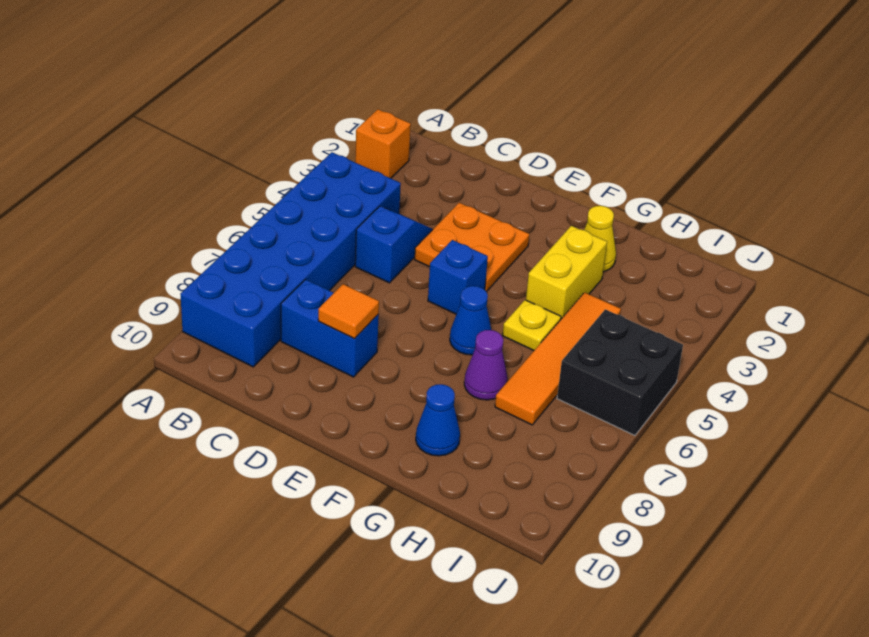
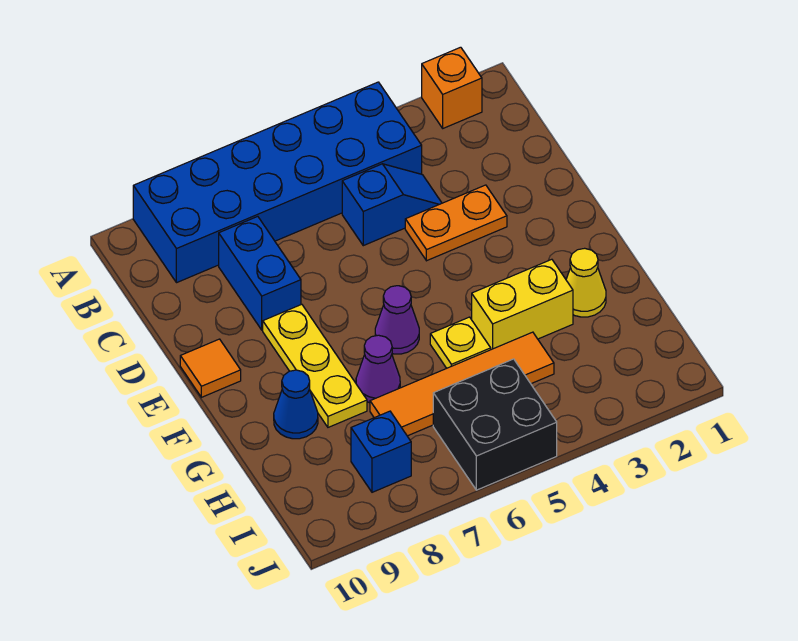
orange plate D3:E4 level 1 -> orange plate D3:D4 level 1
orange tile D8 level 2 -> orange tile E10 level 1
blue brick E5 level 1 -> blue brick I8 level 1
none -> yellow plate E8:G8 level 1
blue cone F6 level 1 -> purple cone F6 level 1

